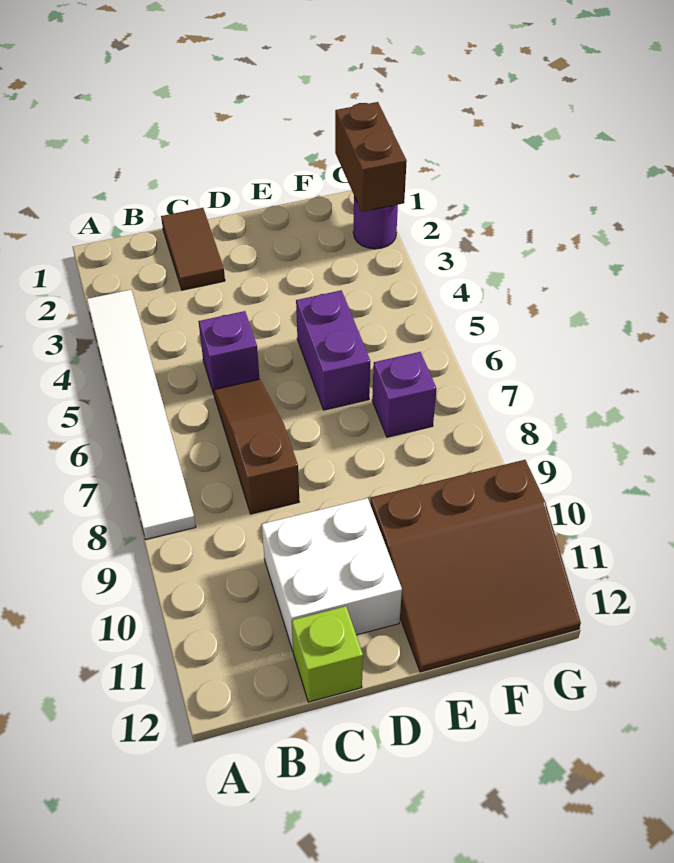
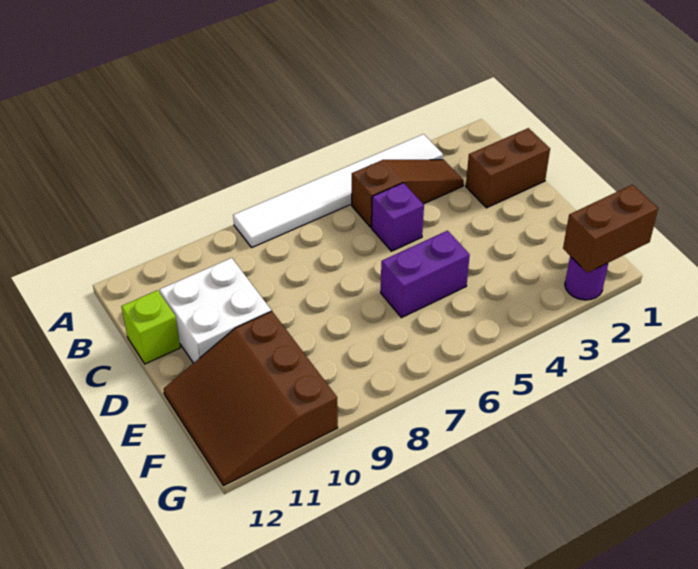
brown tile C1:C2 level 1 -> brown brick C1:C2 level 1
brown slope C6:C8 level 1 top 8 -> brown slope B3:B5 level 1 top 5
purple brick F7 level 1 -> none

